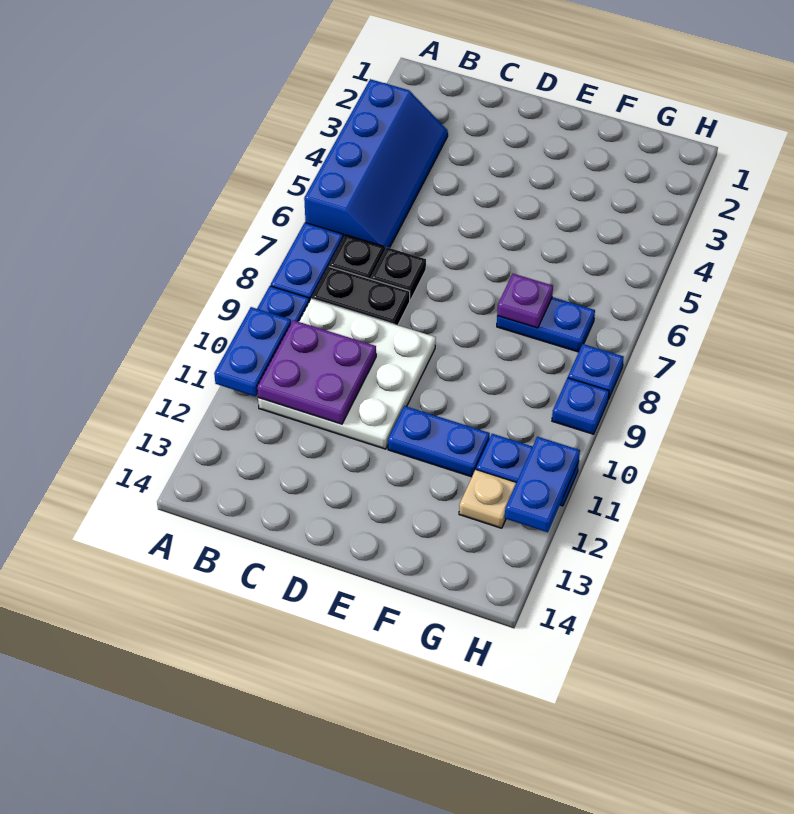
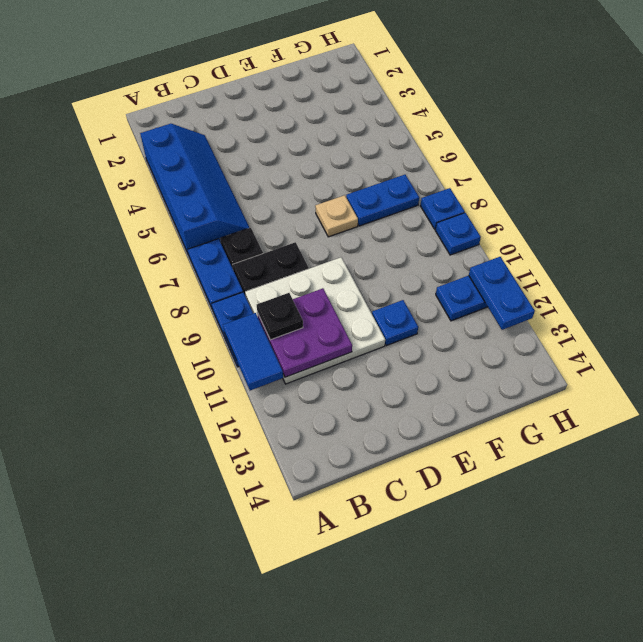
blue plate A10:A11 level 2 -> blue tile A10:A11 level 2
black plate C7 level 1 -> black plate B10 level 3
blue plate E11:F11 level 1 -> blue plate E11 level 1
purple plate F7 level 2 -> none
tan plate G12 level 1 -> tan plate E7 level 1

